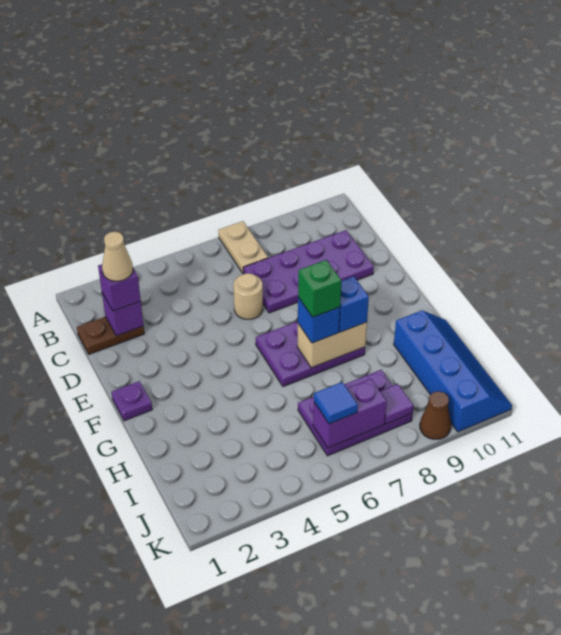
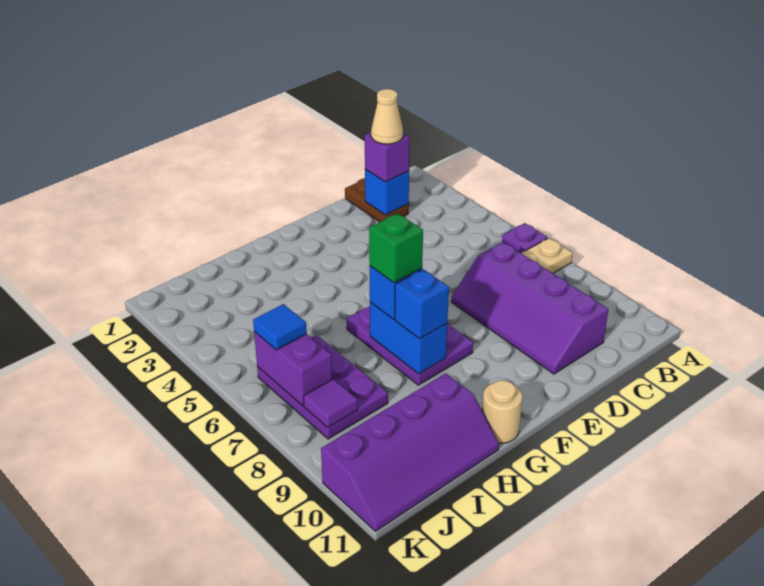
purple brick C2 level 2 -> blue brick C2 level 2
purple plate C7:D10 level 1 -> purple slope C7:D10 level 1 top C
tan round brick D6 level 1 -> tan round brick G11 level 1
purple plate F1 level 1 -> purple plate A6 level 1
tan brick G7:G8 level 2 -> blue brick G7:G8 level 2
blue slope H10:K11 level 1 top 10 -> purple slope H10:K11 level 1 top 10
brown cone K9 level 1 -> none

